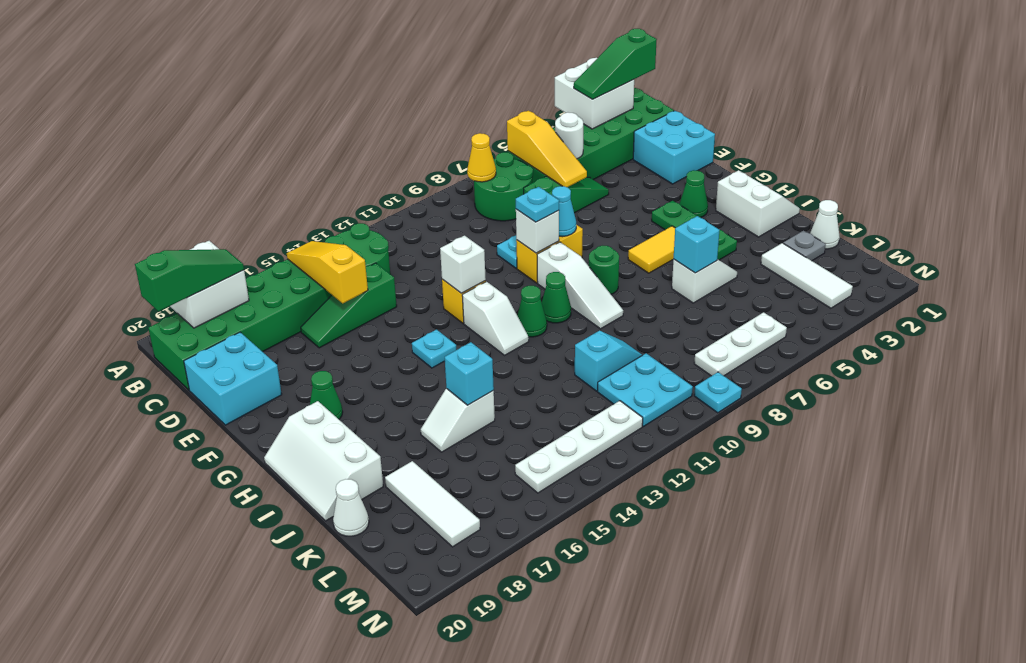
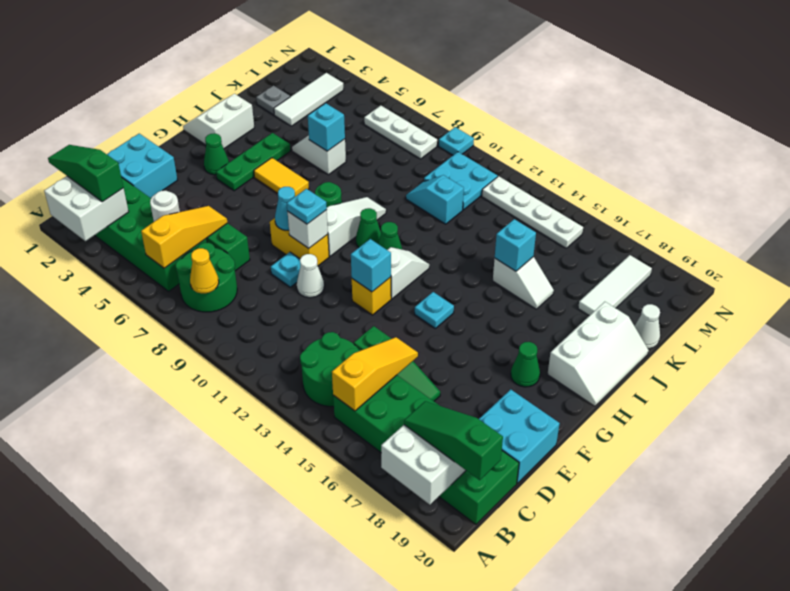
green slope B1:B3 level 3 top 1 -> green slope B1:B3 level 3 top 3
yellow slope B15:D15 level 2 top D -> yellow slope B15:D15 level 2 top B
white brick F12 level 2 -> cyan brick F12 level 2
white cone K1 level 1 -> white cone E10 level 1

